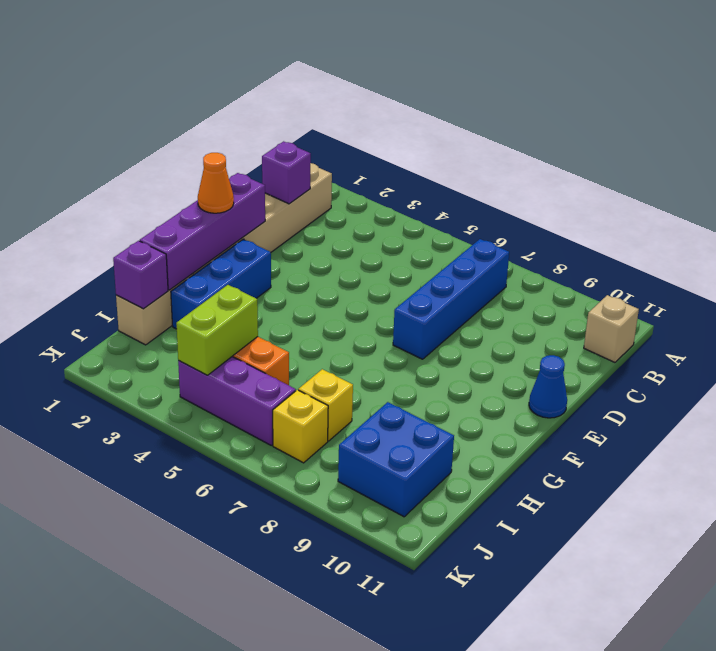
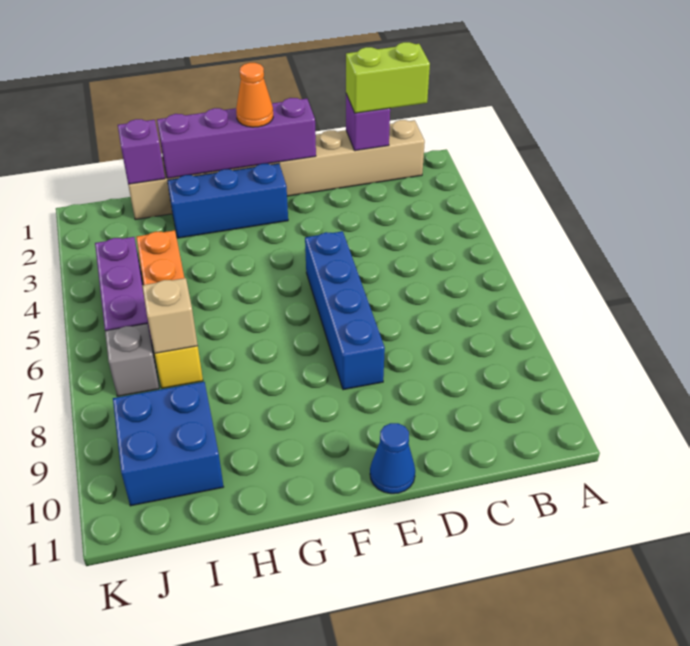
blue brick B7:E7 level 1 -> blue brick E5:E8 level 1
tan brick B11 level 1 -> tan brick I7 level 2
lime brick I4:J4 level 2 -> lime brick B1:C1 level 3
yellow brick J7 level 1 -> grey brick J7 level 1

